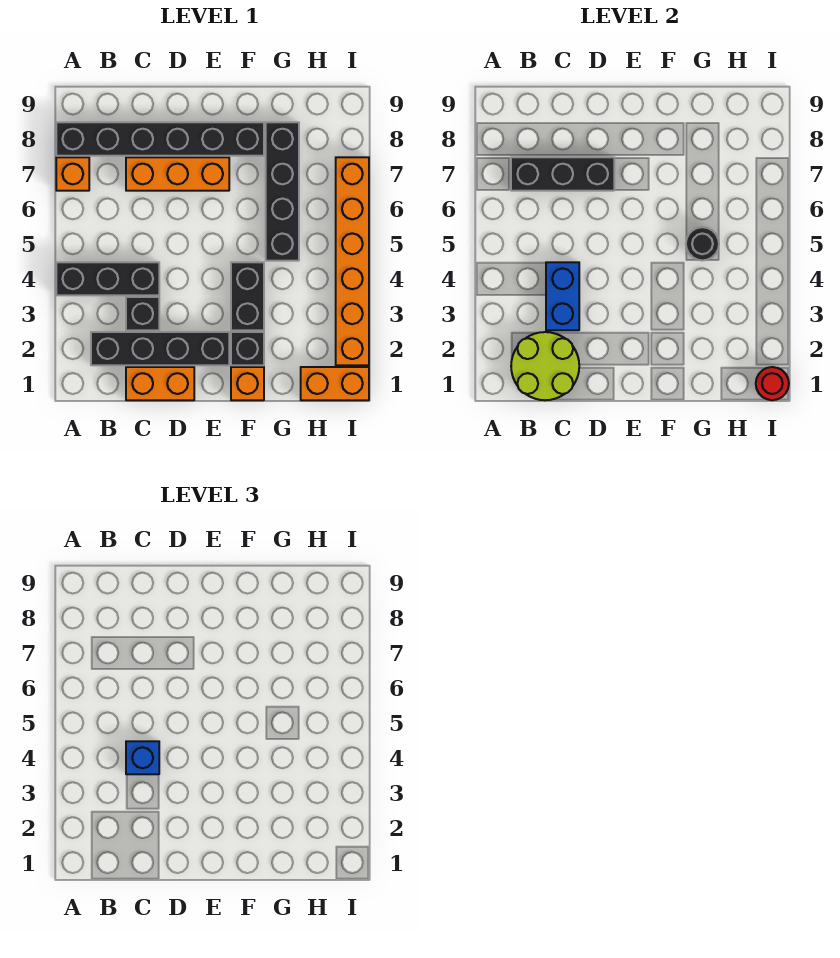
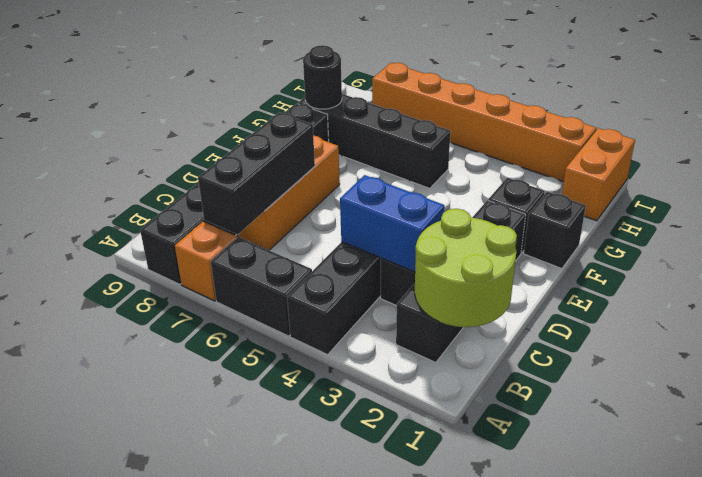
orange brick C1:D1 level 1 -> none
blue brick C4 level 3 -> none
orange brick F1 level 1 -> black brick F1 level 1
black brick F3:F4 level 1 -> black brick A5:A6 level 1
black round brick G5 level 2 -> black round brick G8 level 2
red round brick I1 level 2 -> none

